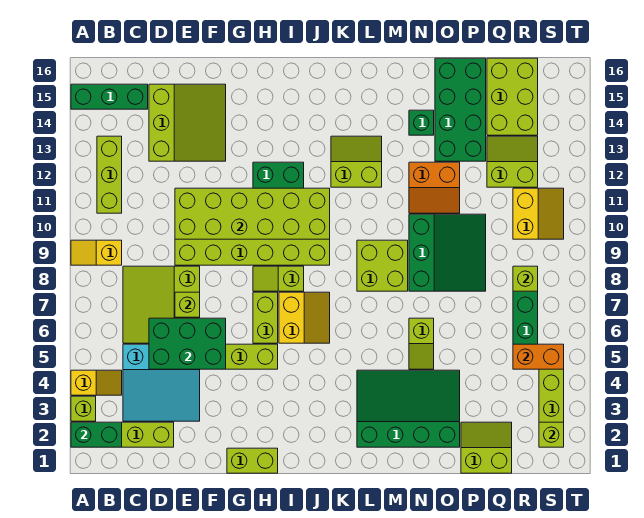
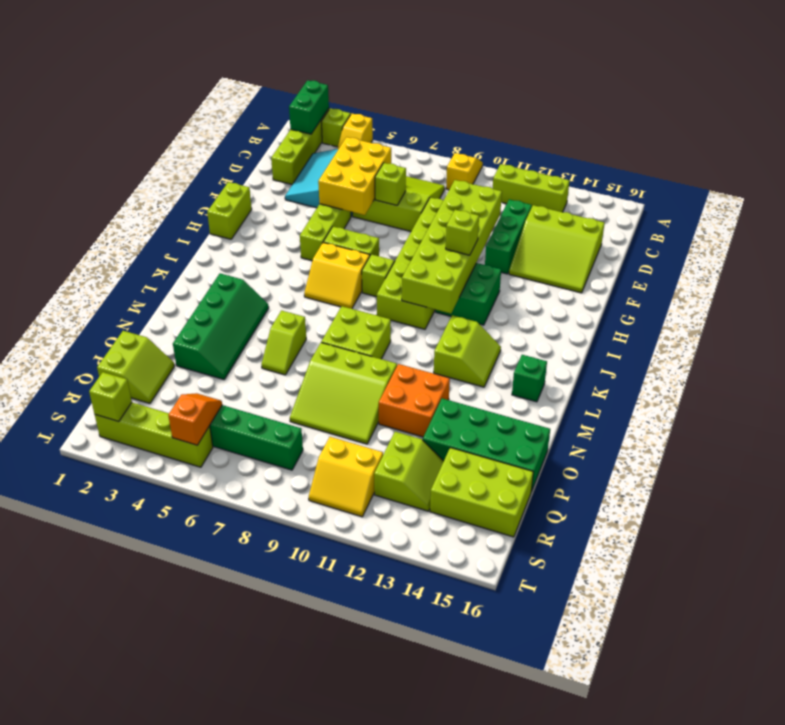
green brick A15:C15 level 1 -> green brick D12:F12 level 1
green brick D5:F6 level 2 -> yellow brick D5:F6 level 2
green slope L2:O4 level 1 top 2 -> green slope L3:O4 level 1 top 3
lime slope N5:N6 level 1 top 6 -> lime slope M6:N6 level 1 top M
green slope N8:P10 level 1 top N -> lime slope N8:P10 level 1 top N
orange slope N11:O12 level 1 top 12 -> orange brick N11:O12 level 1
green brick N14 level 1 -> green brick L15 level 1
orange brick R5:S5 level 2 -> orange slope R5:S5 level 2 top S
lime brick R8 level 2 -> lime brick H11 level 3

